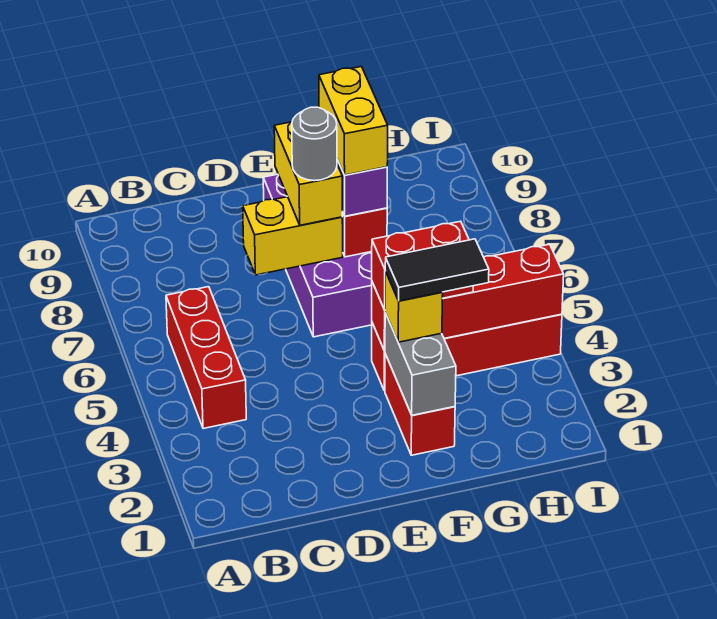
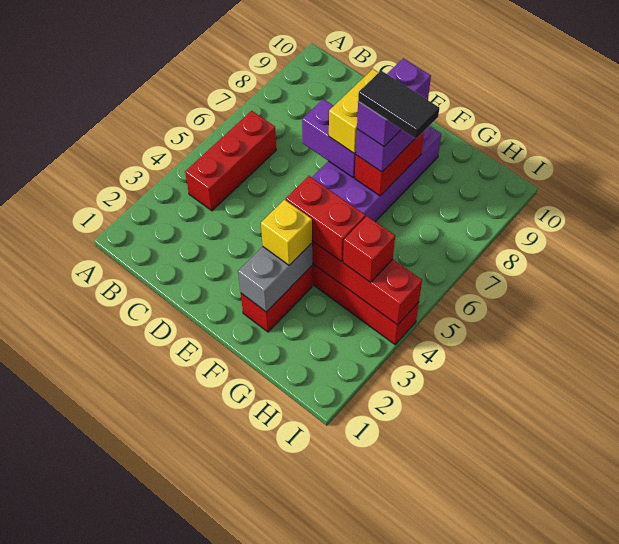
yellow brick D7:E7 level 2 -> purple brick D7:E7 level 2
grey round brick E7 level 4 -> none
black tile F3:G3 level 4 -> black tile F7:G7 level 5
yellow brick F7:F8 level 4 -> purple brick F7:F8 level 4
none -> red brick H4 level 3

